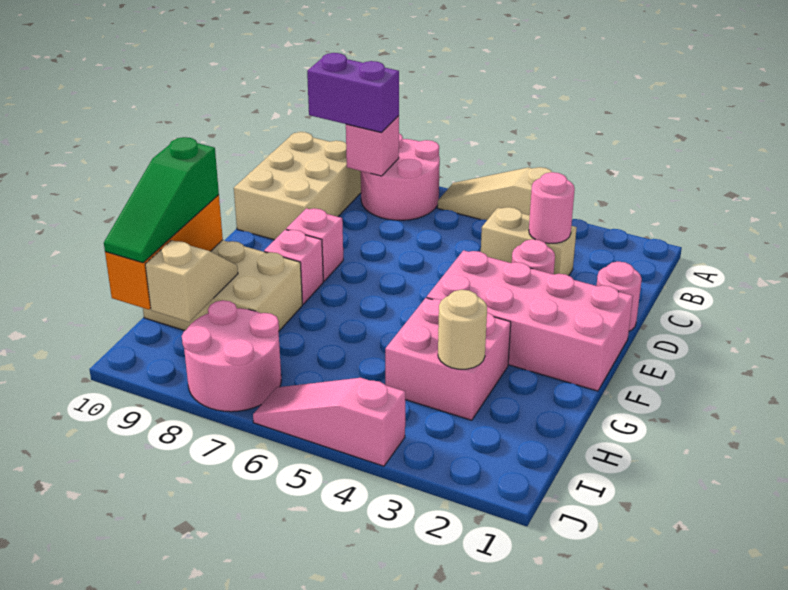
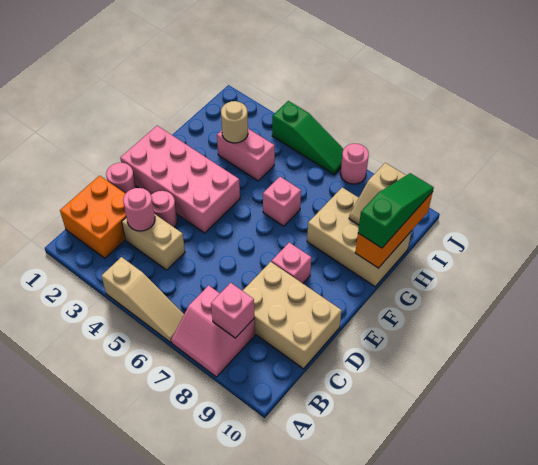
pink round brick A7:B8 level 1 -> pink slope A7:B8 level 1 top B
none -> orange brick B1:C2 level 1
purple brick B8:B9 level 3 -> none
tan brick B9:D10 level 1 -> tan brick C8:D10 level 1
pink brick F8 level 1 -> pink brick G6 level 1
pink brick G3:H4 level 1 -> pink brick H3:H4 level 1
pink round brick I7:J8 level 1 -> pink round brick J7 level 1
pink slope J4:J6 level 1 top 4 -> green slope J4:J6 level 1 top 4

